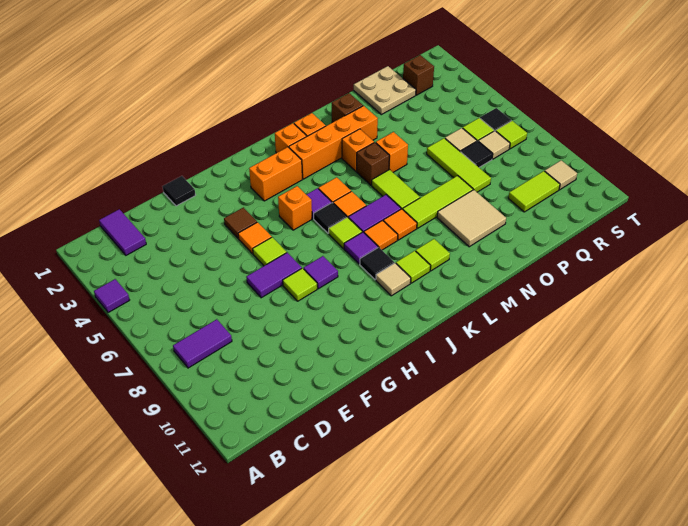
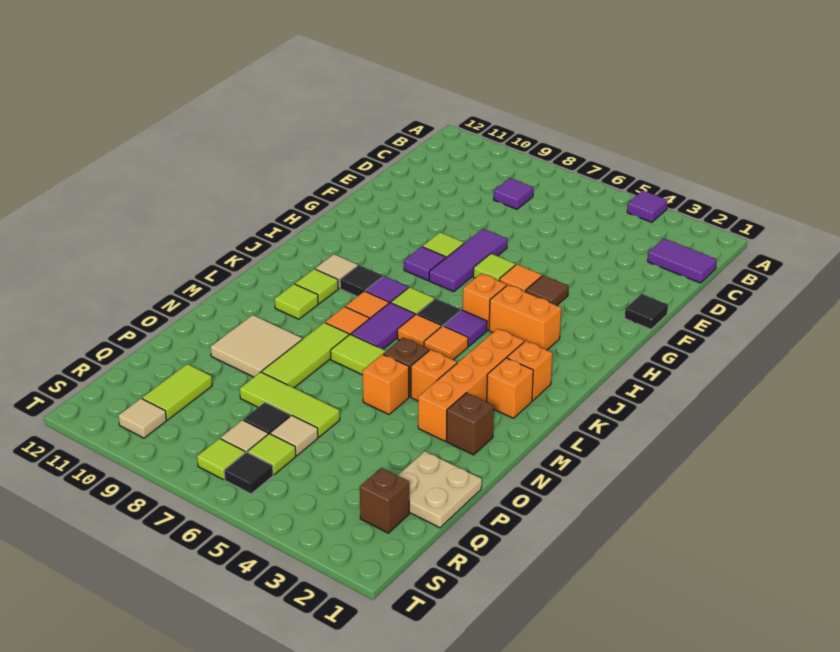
purple tile B8:C8 level 1 -> purple tile C8 level 1
purple tile F7:G7 level 1 -> purple tile F7:H7 level 1
orange brick I3:J3 level 1 -> orange brick I3:I4 level 1

